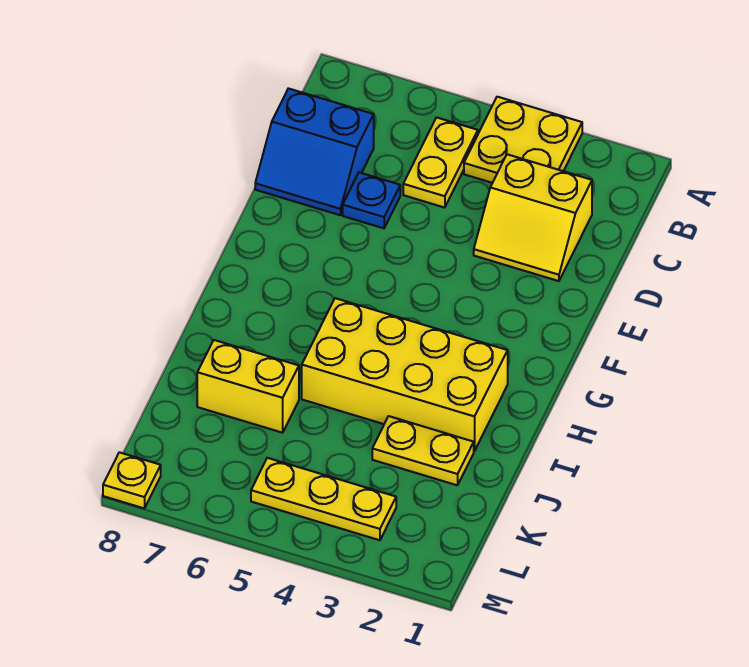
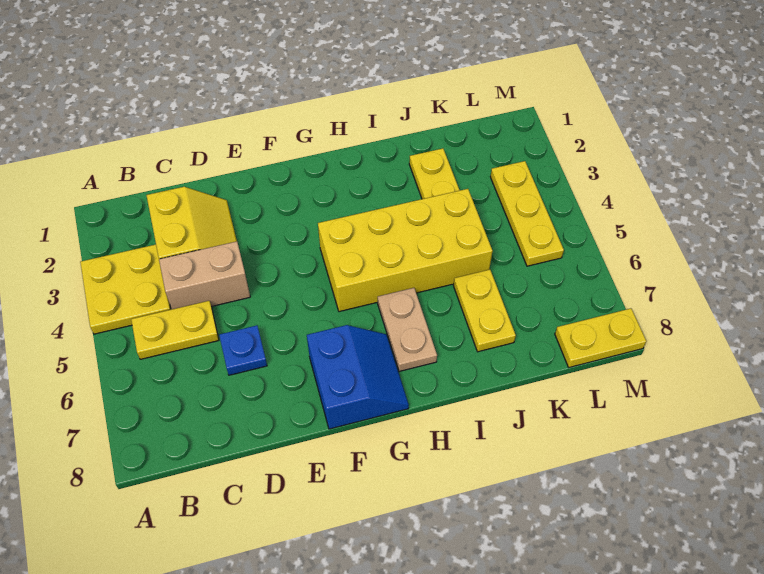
none -> tan brick C4:D4 level 1
blue slope C7:D8 level 1 top C -> blue slope F7:G8 level 1 top F
yellow brick H2:I5 level 1 -> yellow brick G4:J5 level 1
none -> tan plate H6:H7 level 1
yellow brick J6:J7 level 1 -> yellow plate J6:J7 level 1
yellow plate M8 level 1 -> yellow plate L8:M8 level 1

